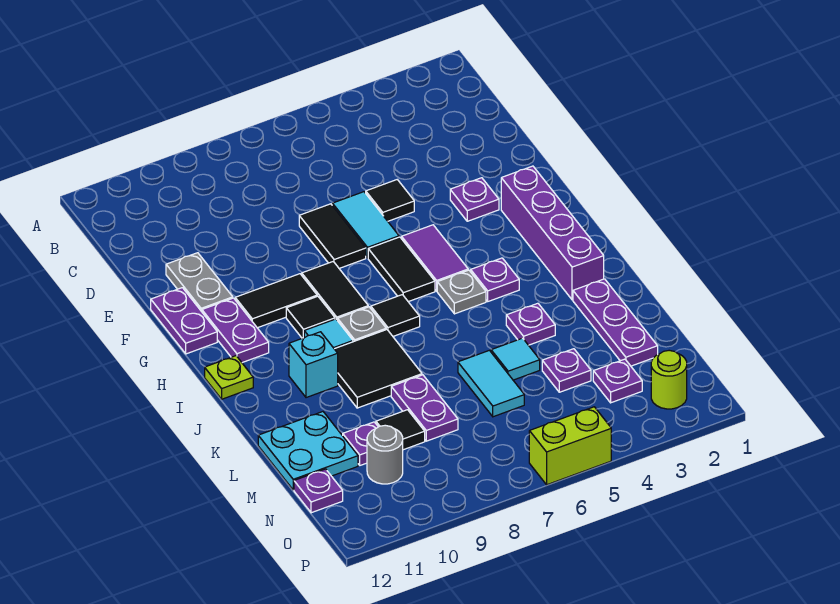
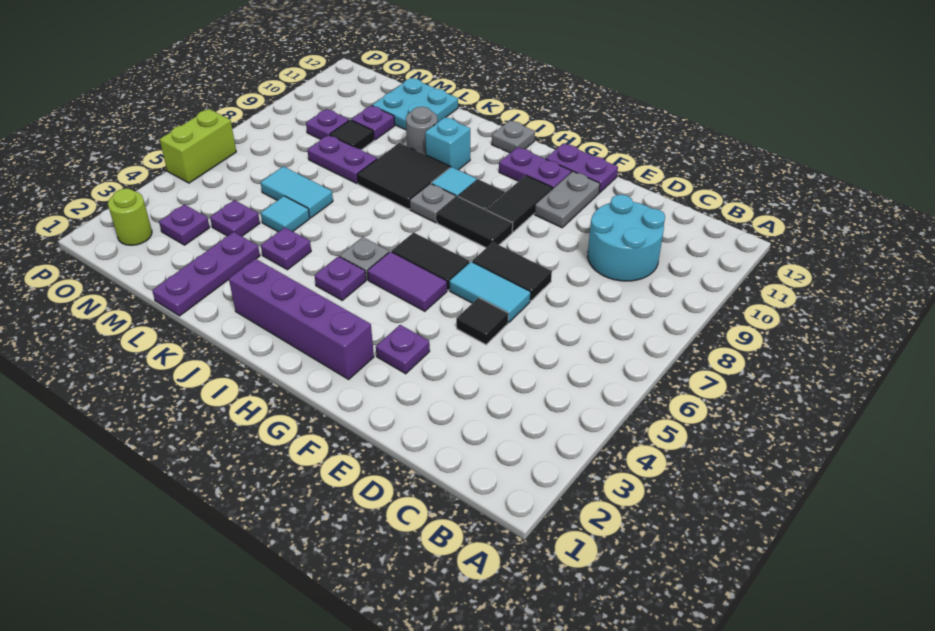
none -> cyan round brick C9:D10 level 1
grey plate E11:F11 level 1 -> grey plate F10:F11 level 1
black tile I7 level 1 -> none
lime plate I12 level 1 -> grey plate I12 level 1
purple plate K2:M2 level 1 -> purple plate L1:L3 level 1
grey round brick N10 level 1 -> grey round brick K10 level 1
purple plate N12 level 1 -> purple plate N9 level 1

